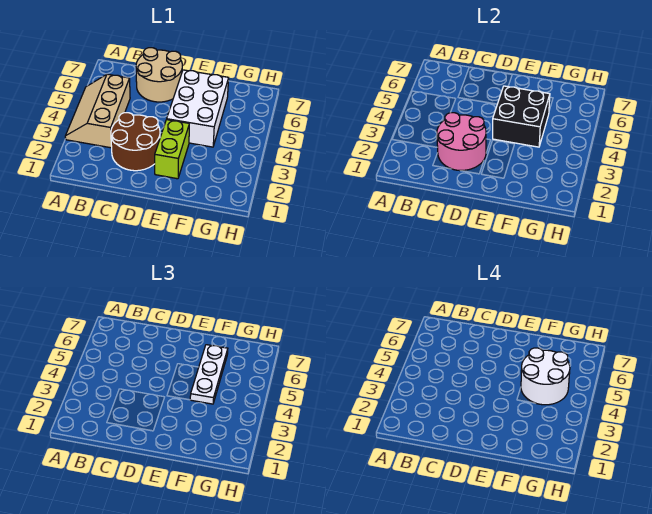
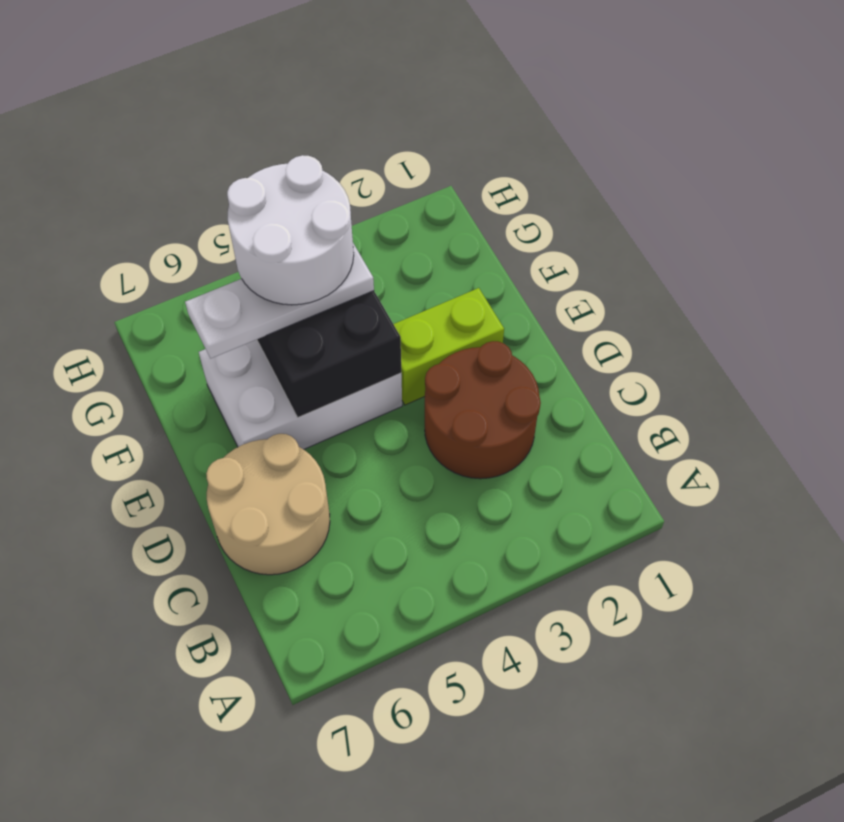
tan slope A3:B5 level 1 top B -> none
pink round brick C2:D3 level 2 -> none

